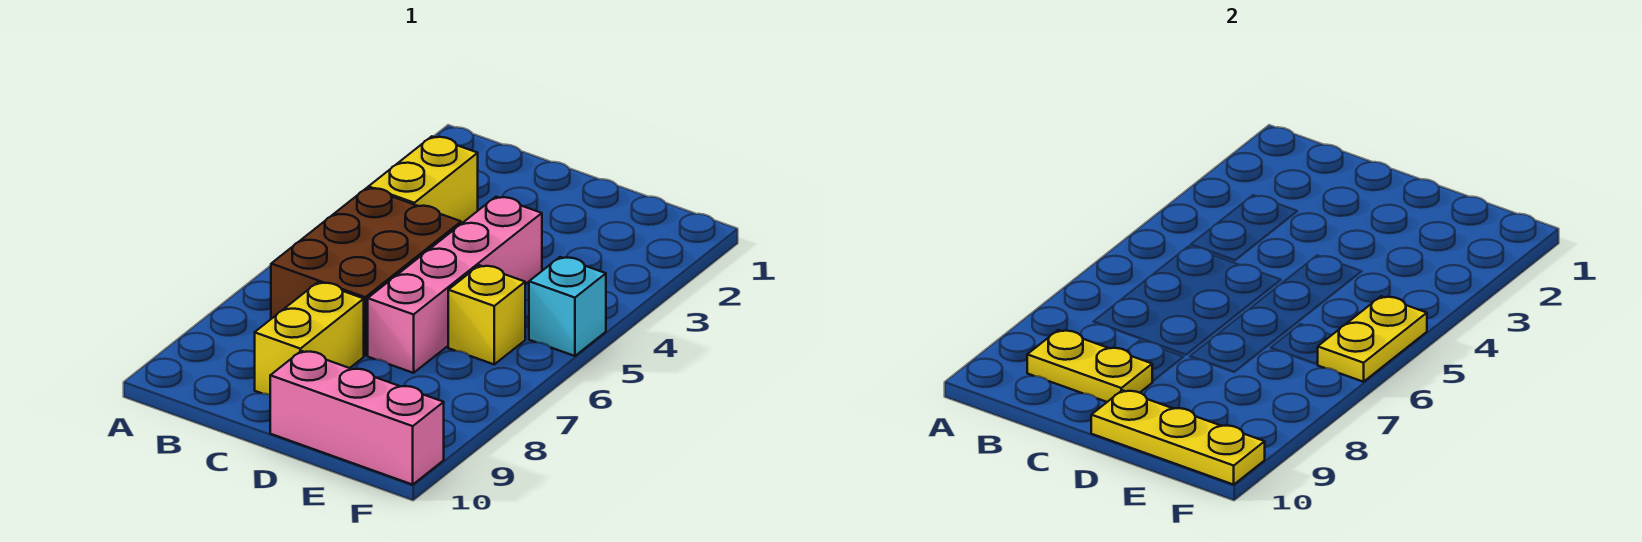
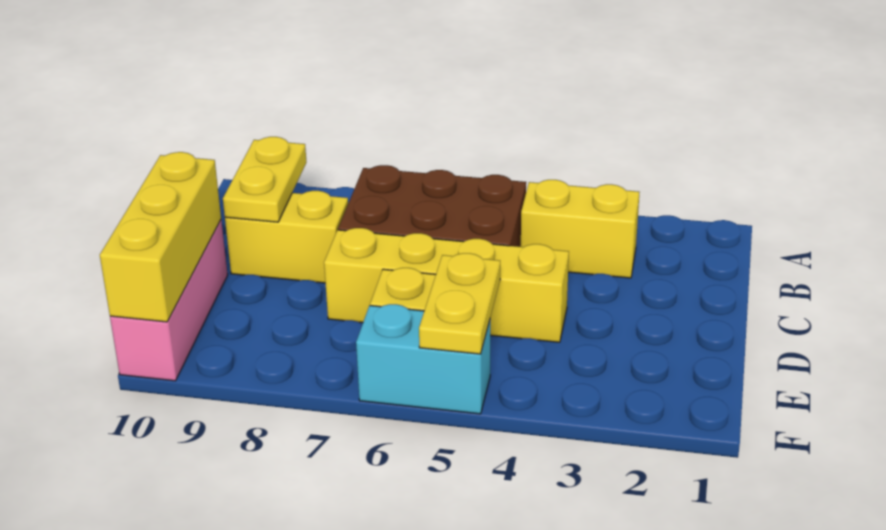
pink brick D4:D7 level 1 -> yellow brick D4:D7 level 1
yellow plate D10:F10 level 2 -> yellow brick D10:F10 level 2
cyan brick F5 level 1 -> cyan brick F5:F6 level 1
yellow plate F5:F6 level 2 -> yellow plate E5:F5 level 2

